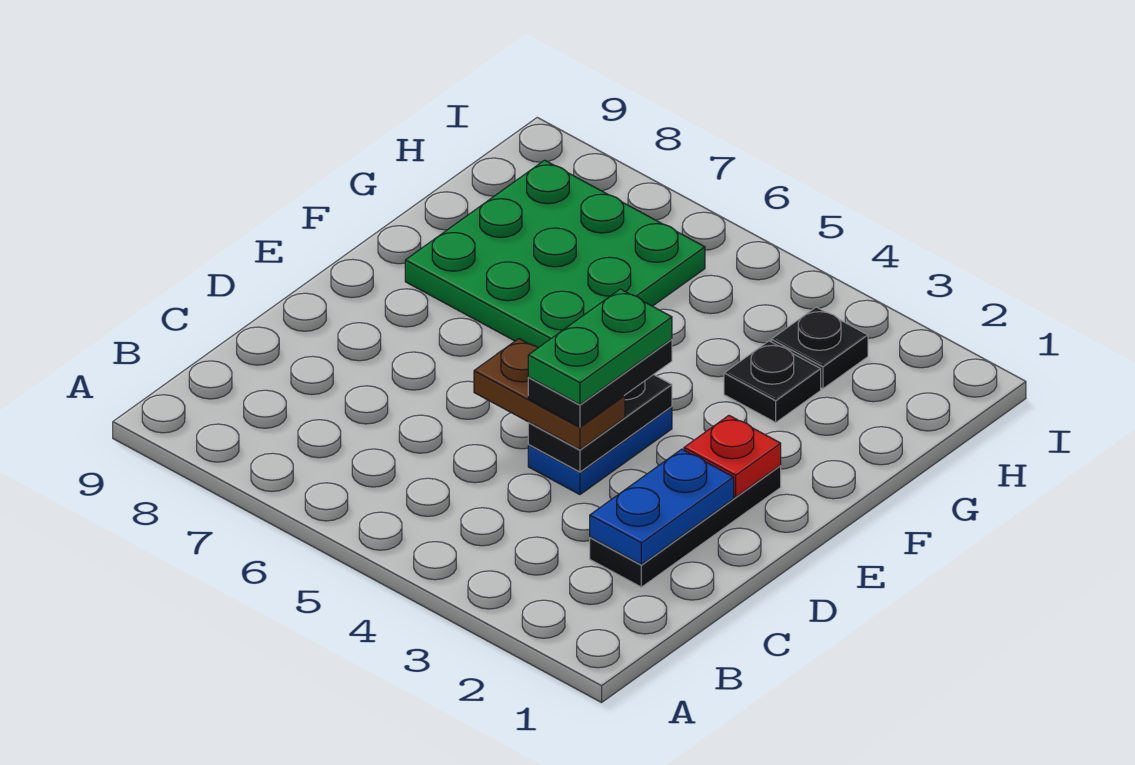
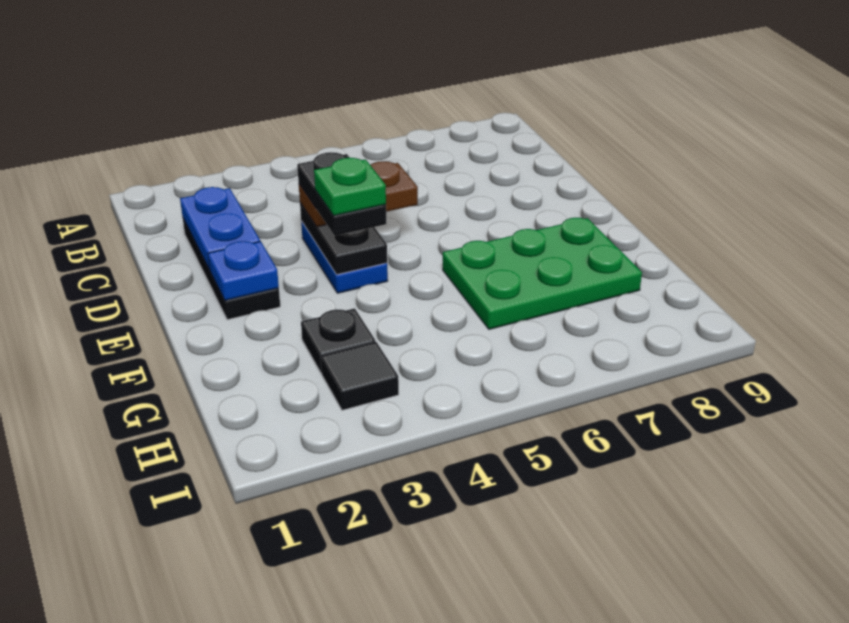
green plate D4:E4 level 5 -> green plate E4 level 5
red plate E2 level 2 -> blue plate E2 level 2
green plate F6:H8 level 1 -> green plate F6:G8 level 1
black plate H3 level 1 -> black tile H3 level 1

